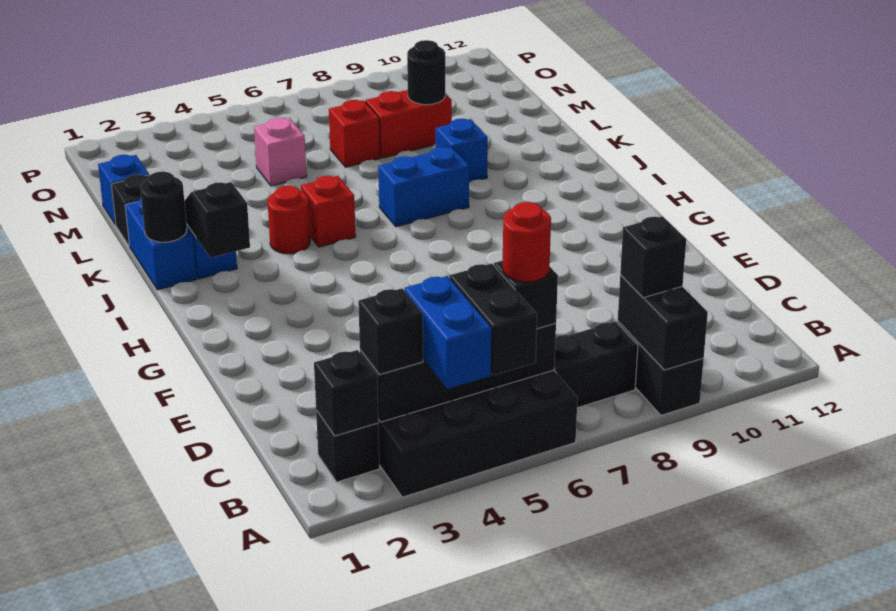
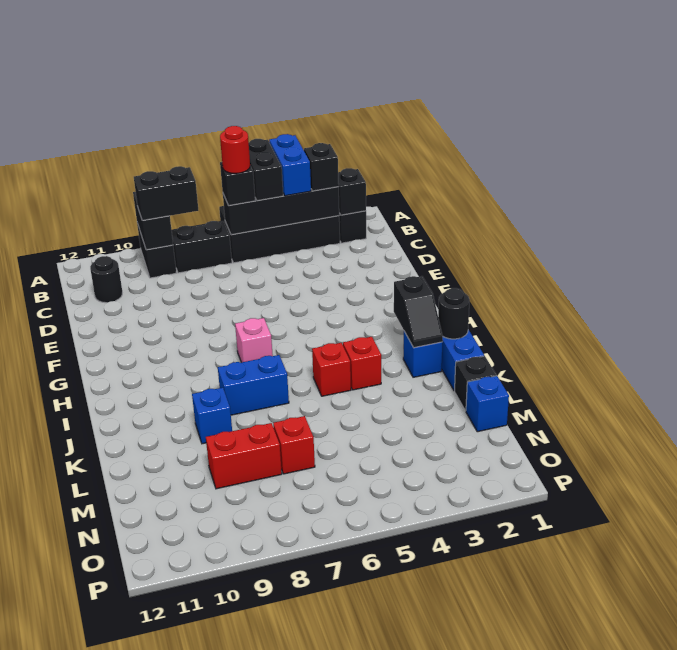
black brick B9 level 3 -> black brick B8:B9 level 3
red round brick J4 level 1 -> red brick J4 level 1
pink brick M5 level 1 -> pink brick H7 level 1
black round brick M9 level 2 -> black round brick C11 level 1

